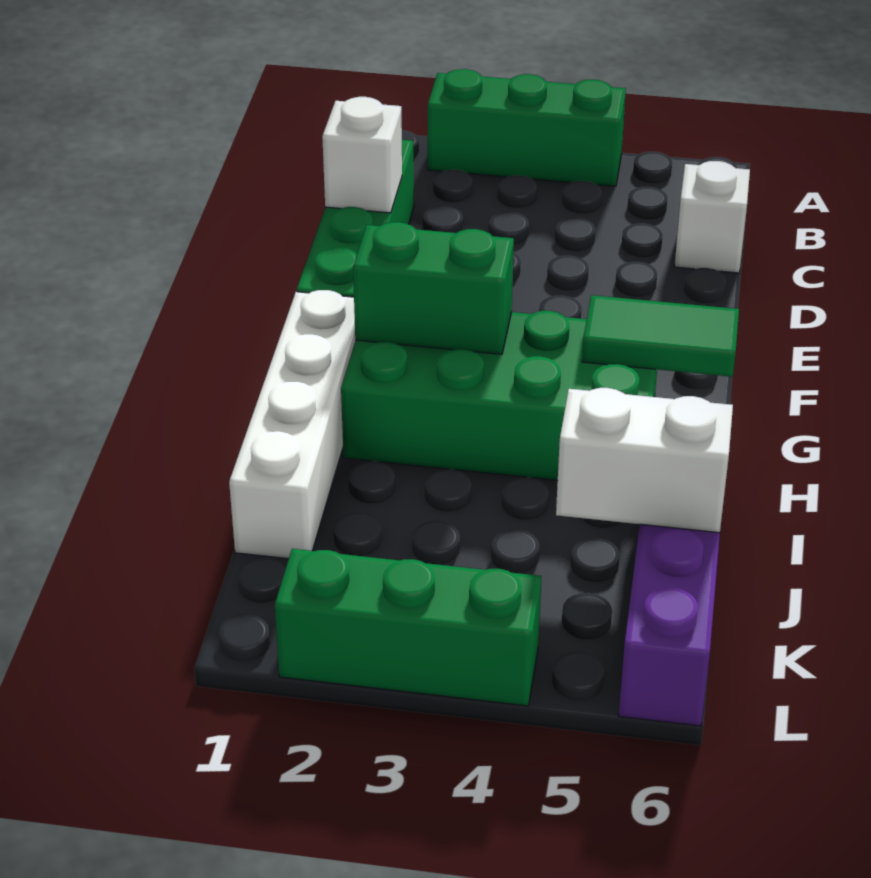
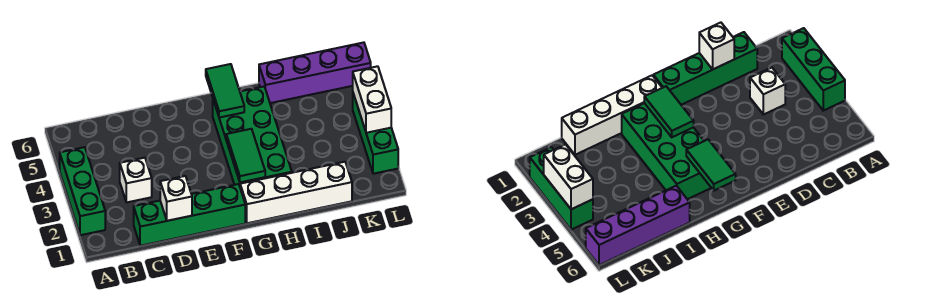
white brick C6 level 1 -> white brick C3 level 1
green brick G2:G3 level 2 -> green tile G2:G3 level 2
white brick J5:J6 level 2 -> white brick L3:L4 level 2

